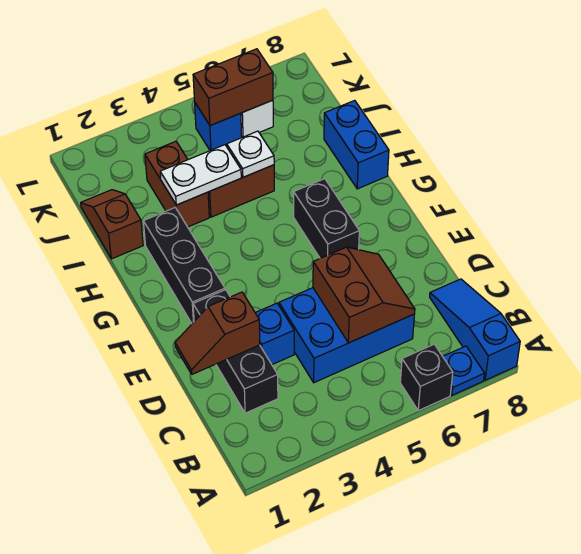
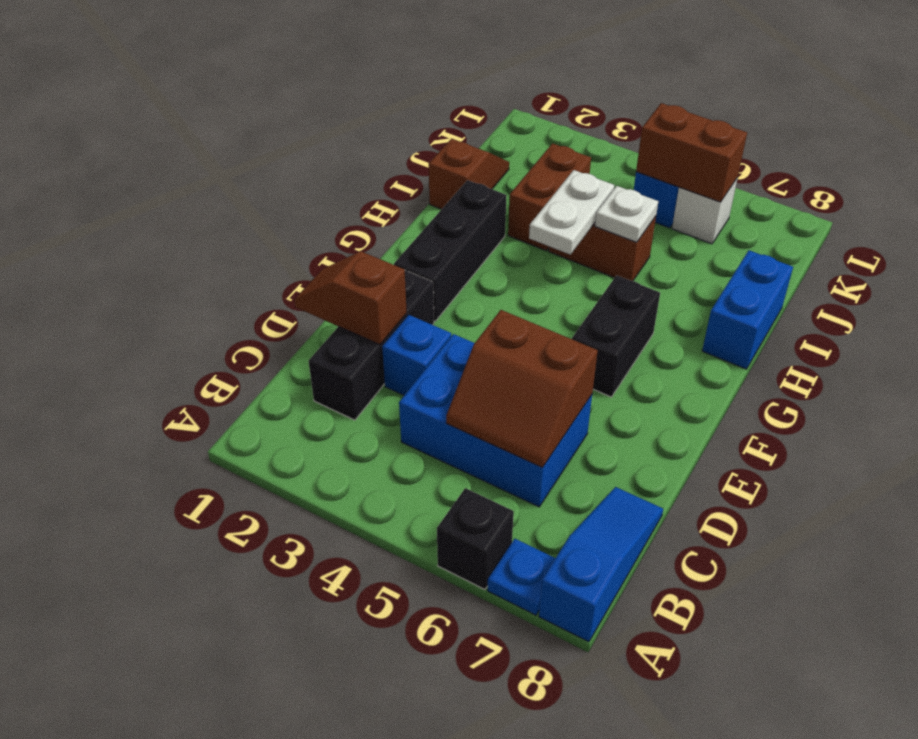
brown slope C5:D6 level 2 top 5 -> brown slope C5:D6 level 2 top D
white plate I3:I4 level 2 -> white plate H4:I4 level 2

